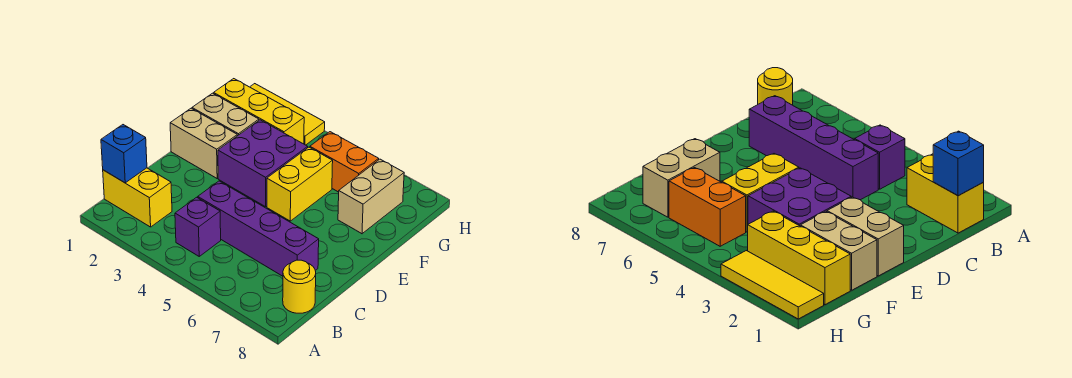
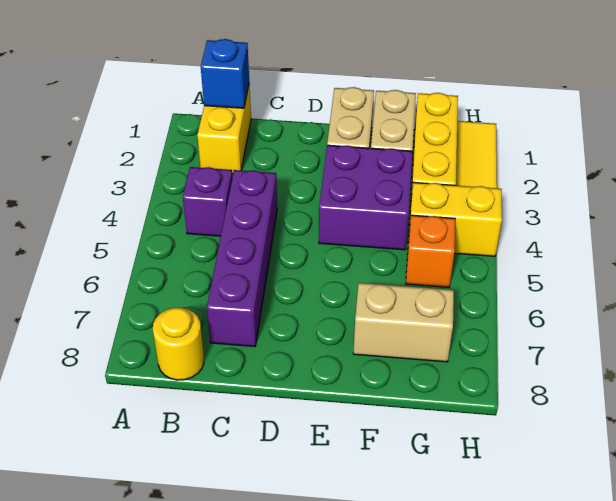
yellow brick E5:F5 level 1 -> yellow brick G4:H4 level 1
orange brick G5:G6 level 1 -> orange brick G5 level 1

